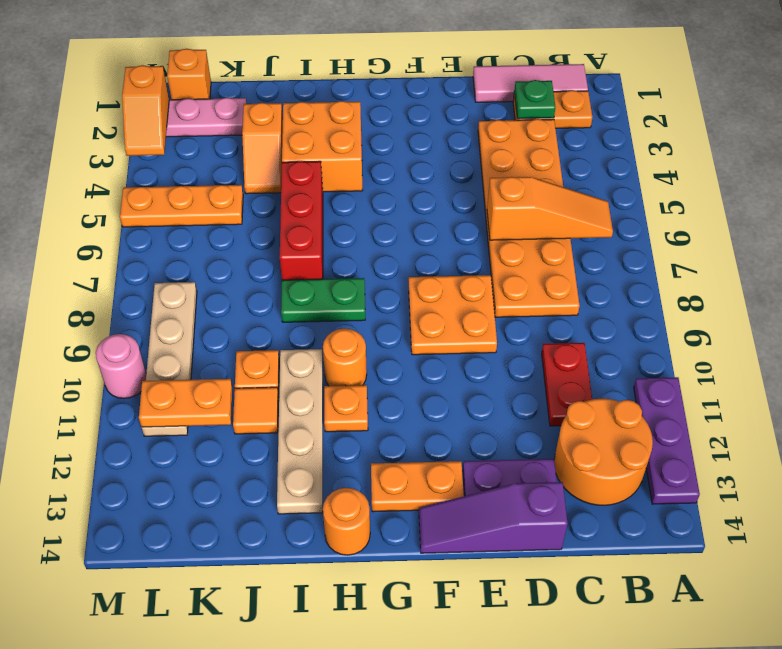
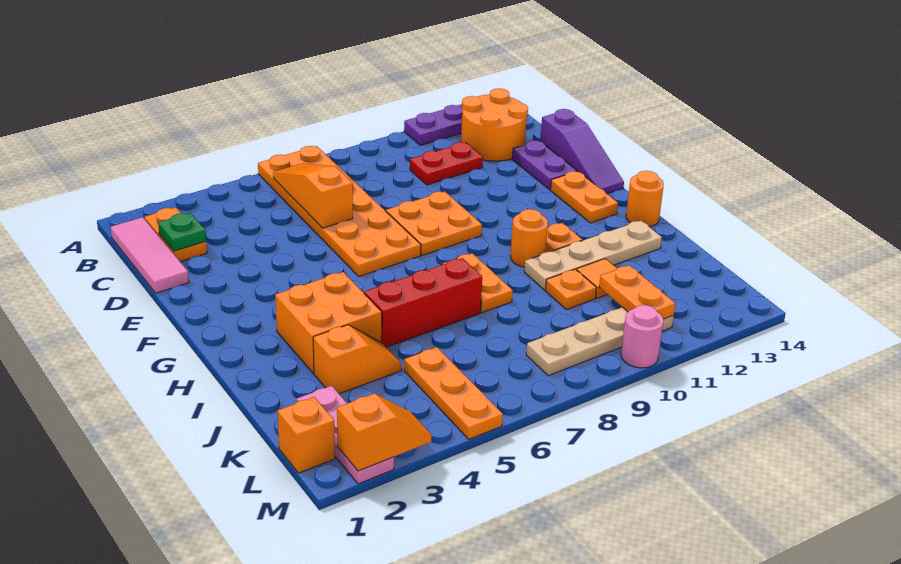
orange plate C3:D8 level 1 -> orange plate A6:F7 level 1
green plate H8:I8 level 1 -> orange plate H8:I8 level 1

